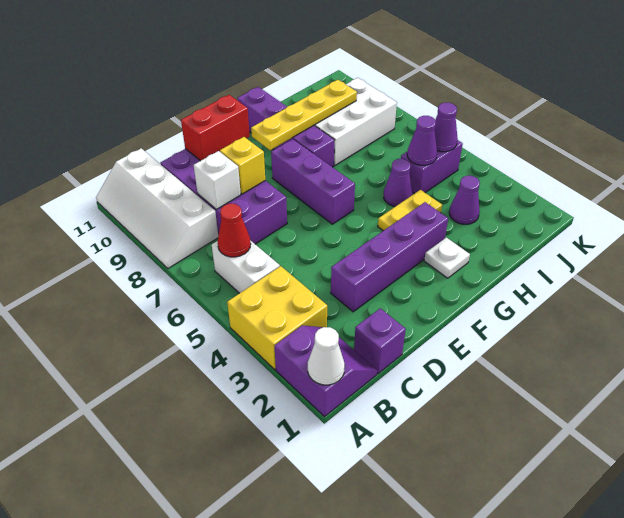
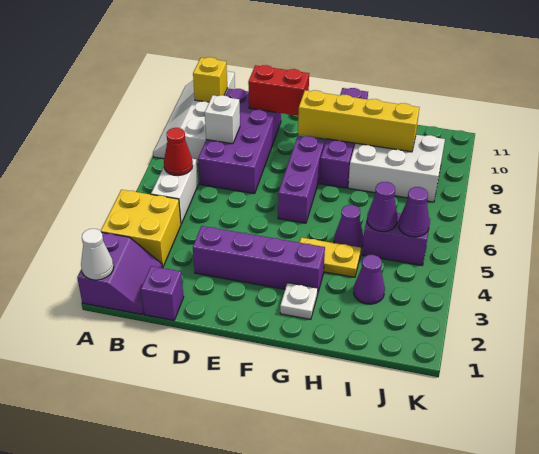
yellow brick D8 level 2 -> yellow brick B10 level 2
yellow plate F9:I9 level 2 -> yellow brick F9:I9 level 2

